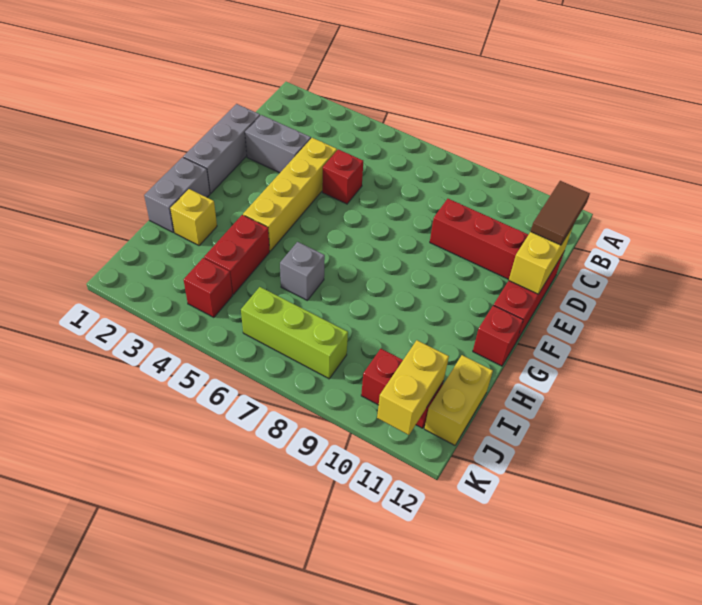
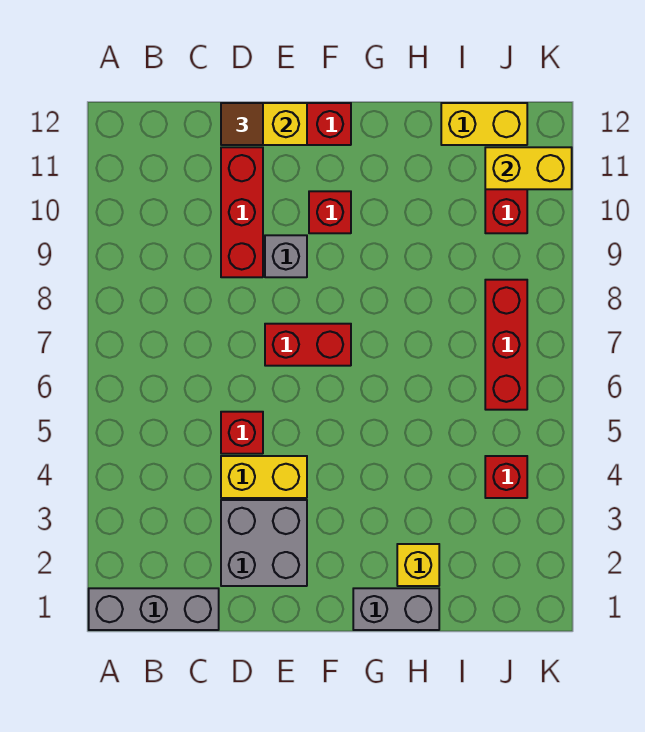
brown tile C12:D12 level 3 -> brown tile D12 level 3
grey brick D1:F1 level 1 -> grey brick A1:C1 level 1
grey brick D2:D3 level 1 -> grey brick D2:E3 level 1
yellow brick D4:G4 level 1 -> yellow brick D4:E4 level 1
red brick G12 level 1 -> red brick F10 level 1
red brick H4:I4 level 1 -> red brick E7:F7 level 1
grey brick H6 level 1 -> grey brick E9 level 1
lime brick J6:J8 level 1 -> red brick J6:J8 level 1

